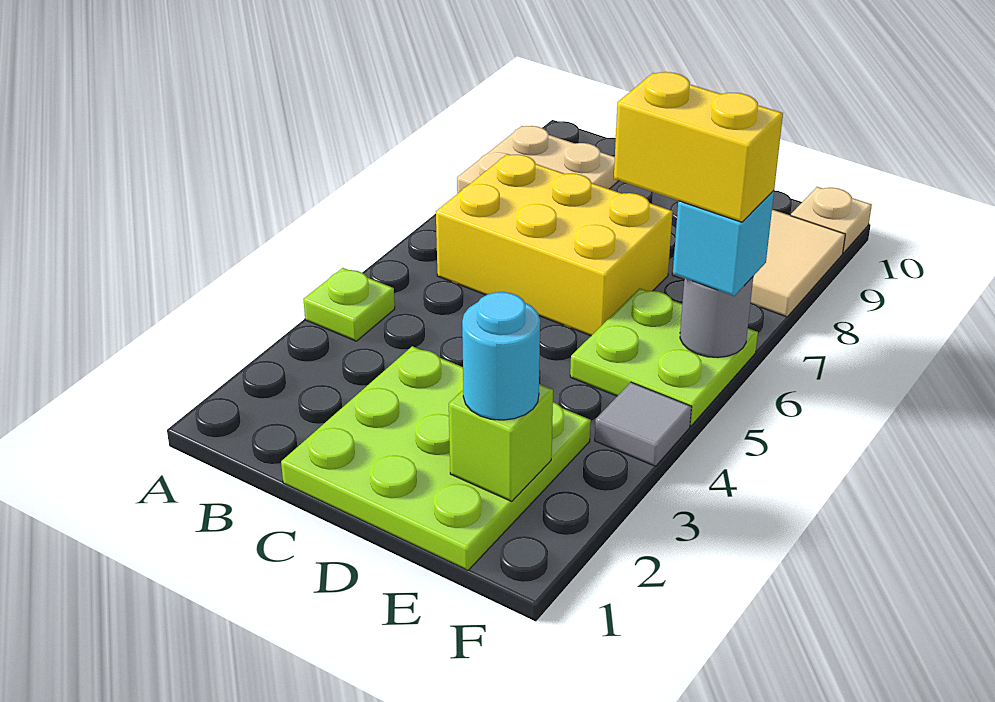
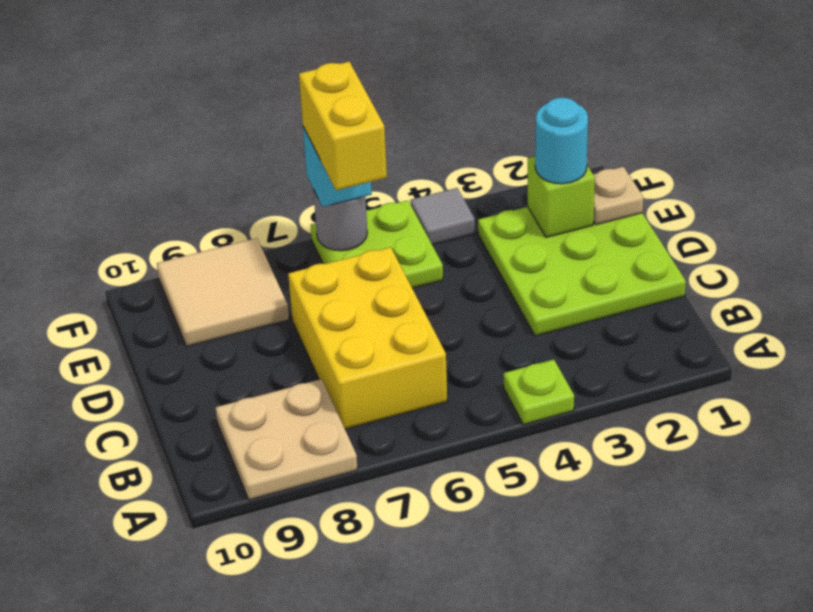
tan plate F10 level 1 -> tan plate E1 level 2

